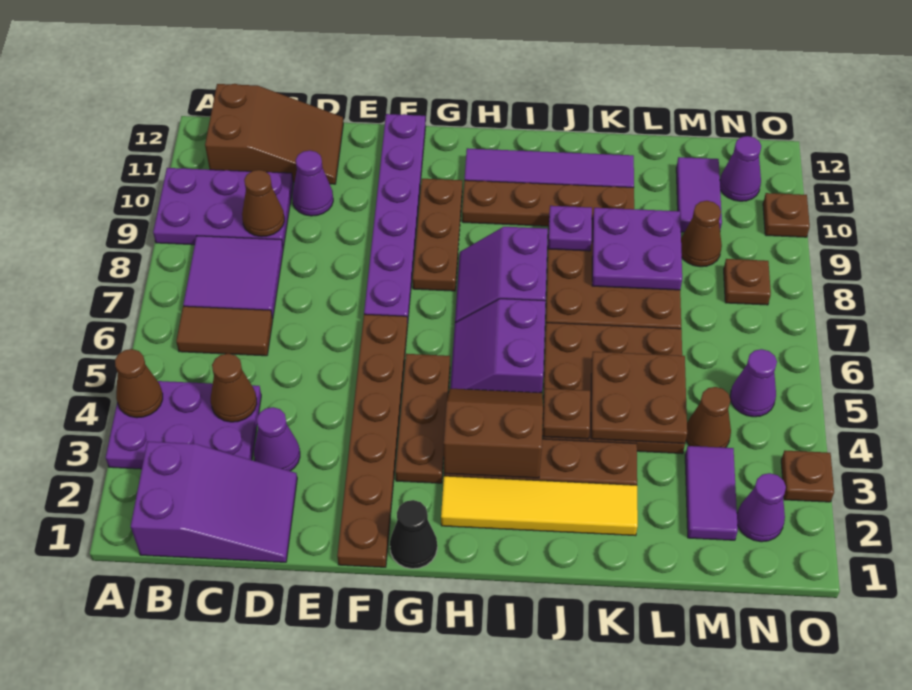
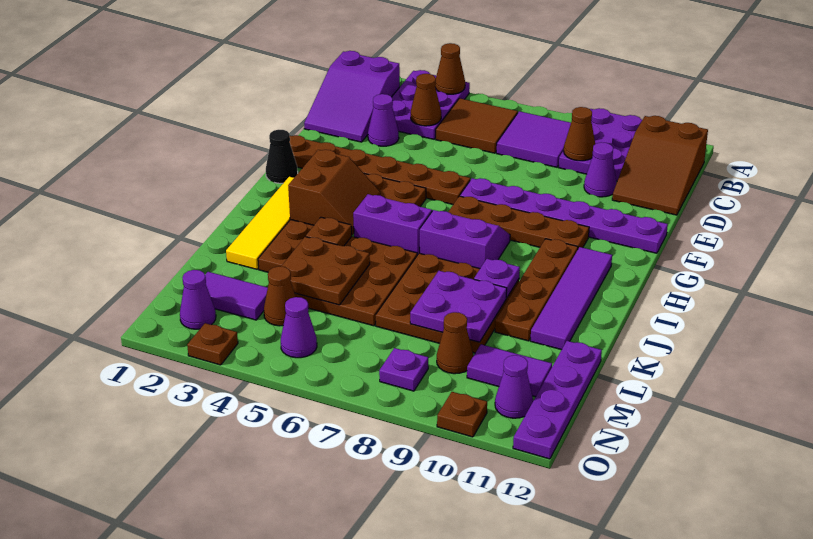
brown tile B6:C6 level 1 -> brown tile B5:C6 level 1
brown plate G8:G10 level 1 -> brown plate G7:G10 level 1
none -> purple plate L12:O12 level 1
brown plate N8 level 1 -> purple plate N8 level 1

